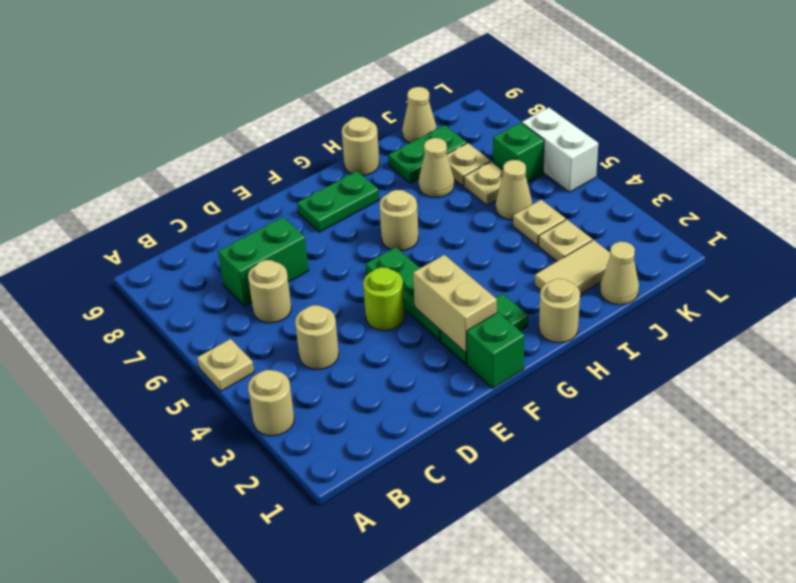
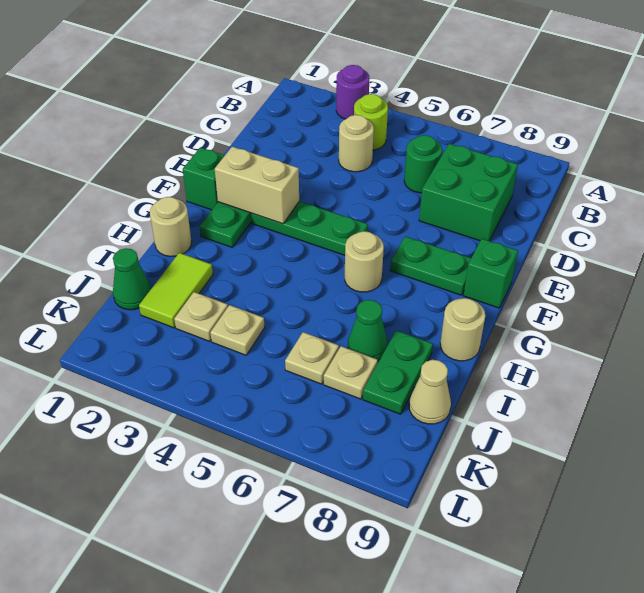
tan round brick A3 level 1 -> purple round brick A3 level 1
tan plate A5 level 1 -> none
tan round brick C6 level 1 -> green round brick C6 level 1
green brick C7:D7 level 1 -> green brick C7:D8 level 1
lime round brick E4 level 1 -> lime round brick B4 level 1
green plate F8:G8 level 1 -> green plate F7:F8 level 1
tan tile I2:J2 level 1 -> lime tile I2:J2 level 1
tan cone I7 level 1 -> green cone I7 level 1
tan cone J1 level 1 -> green cone J1 level 1
tan cone J5 level 1 -> none
green brick K6 level 1 -> green brick F9 level 1
white brick L5:L6 level 1 -> none

